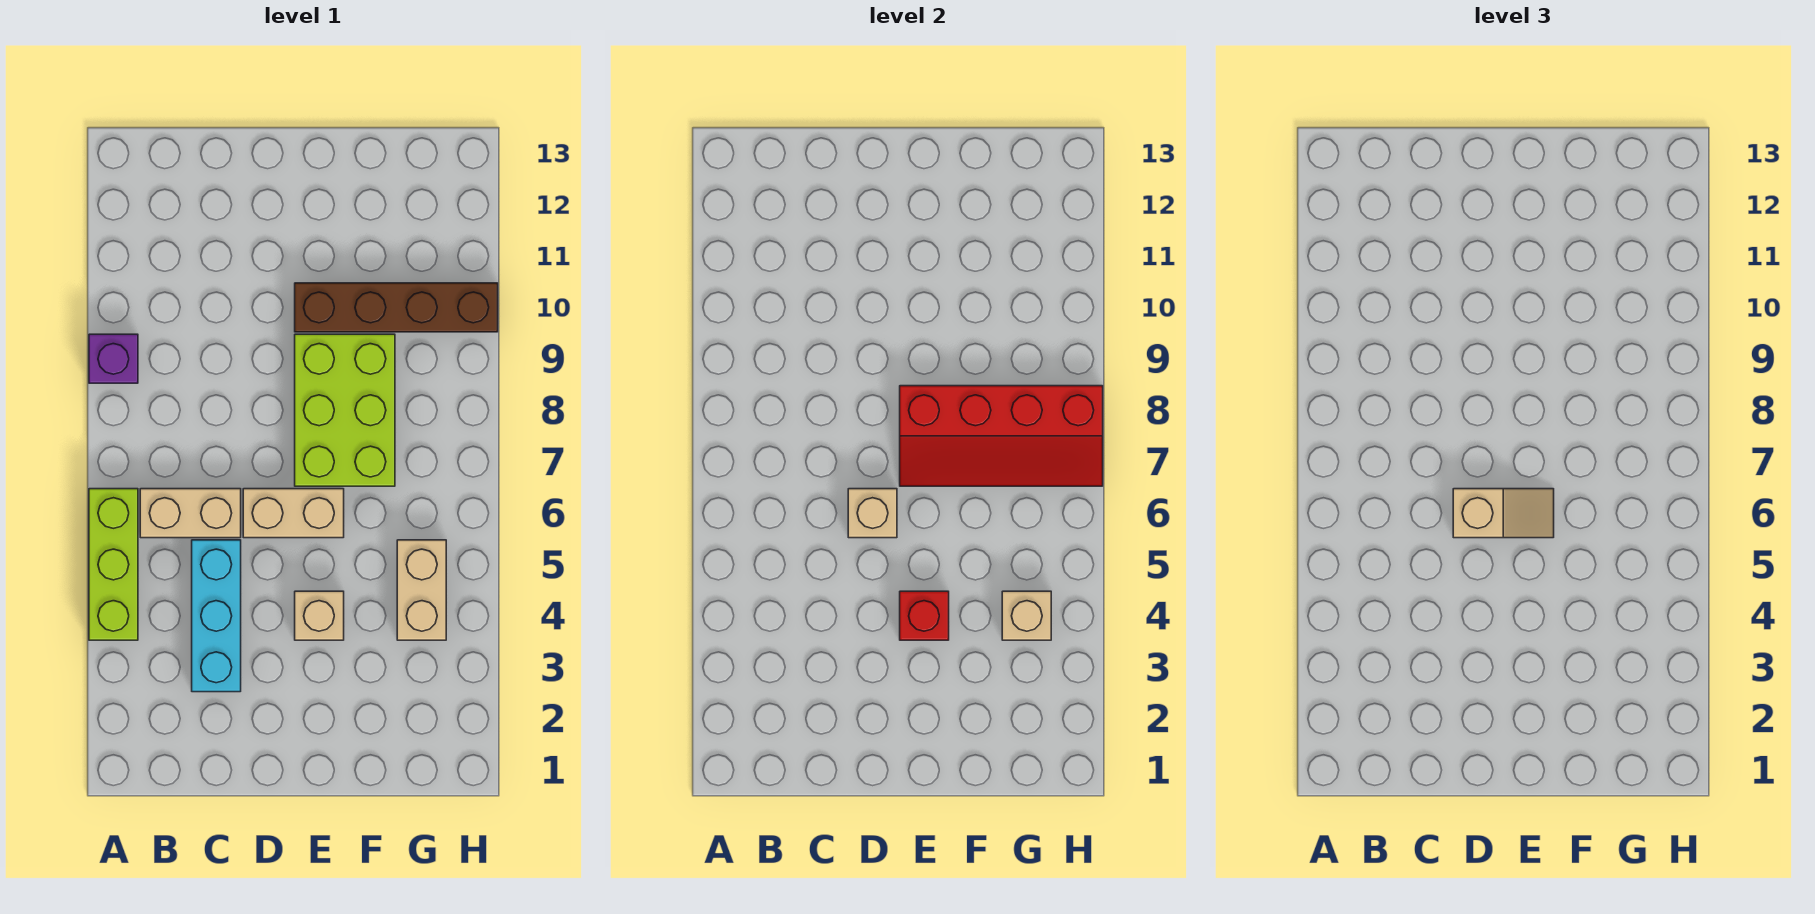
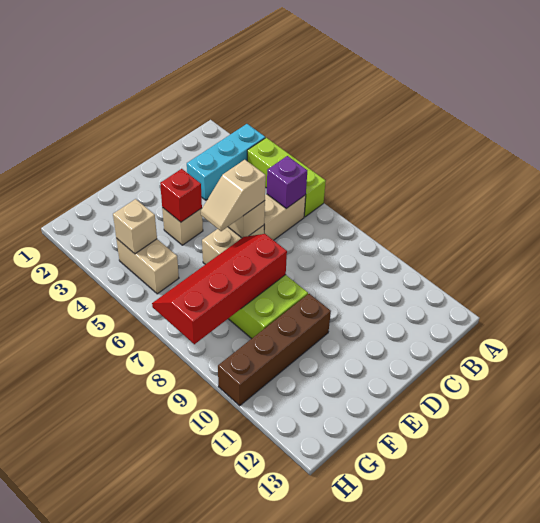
purple brick A9 level 1 -> purple brick B6 level 2
cyan brick C3:C5 level 1 -> cyan brick A3:C3 level 1

